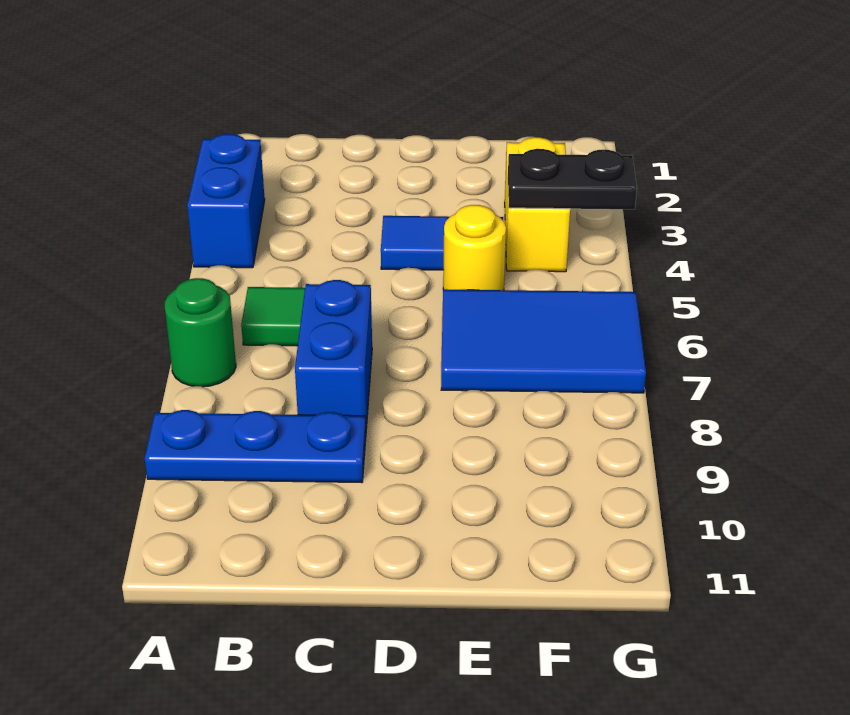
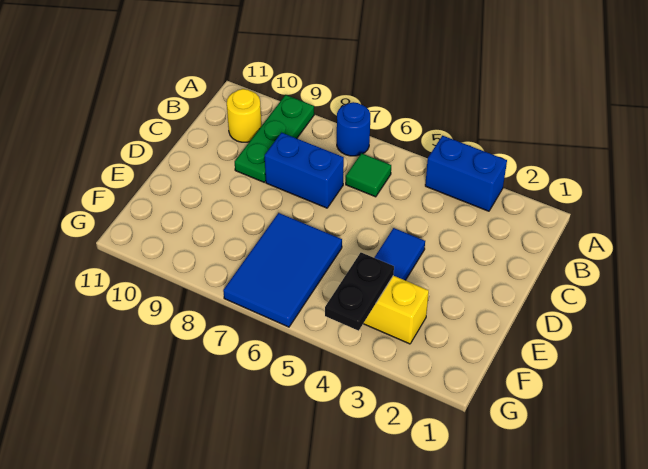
green round brick A7 level 1 -> blue round brick A7 level 1
blue plate A9:C9 level 1 -> green plate A9:C9 level 1
yellow round brick E5 level 1 -> yellow round brick B10 level 1

